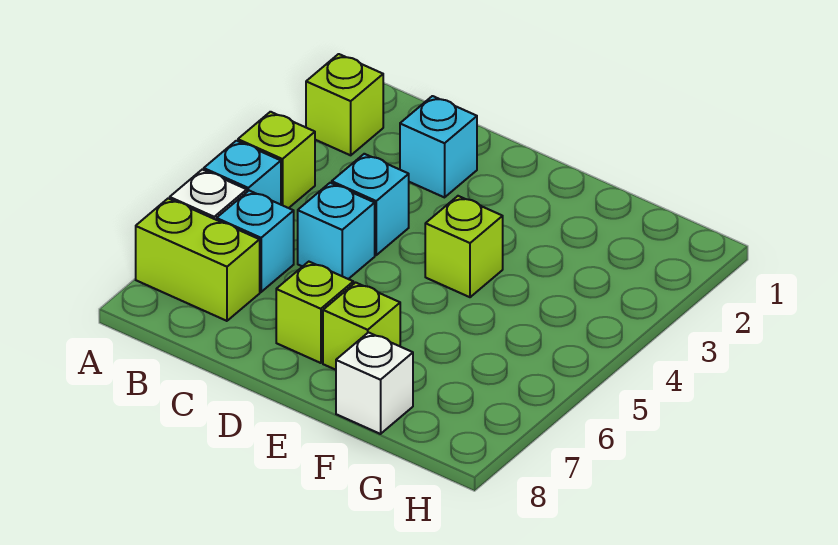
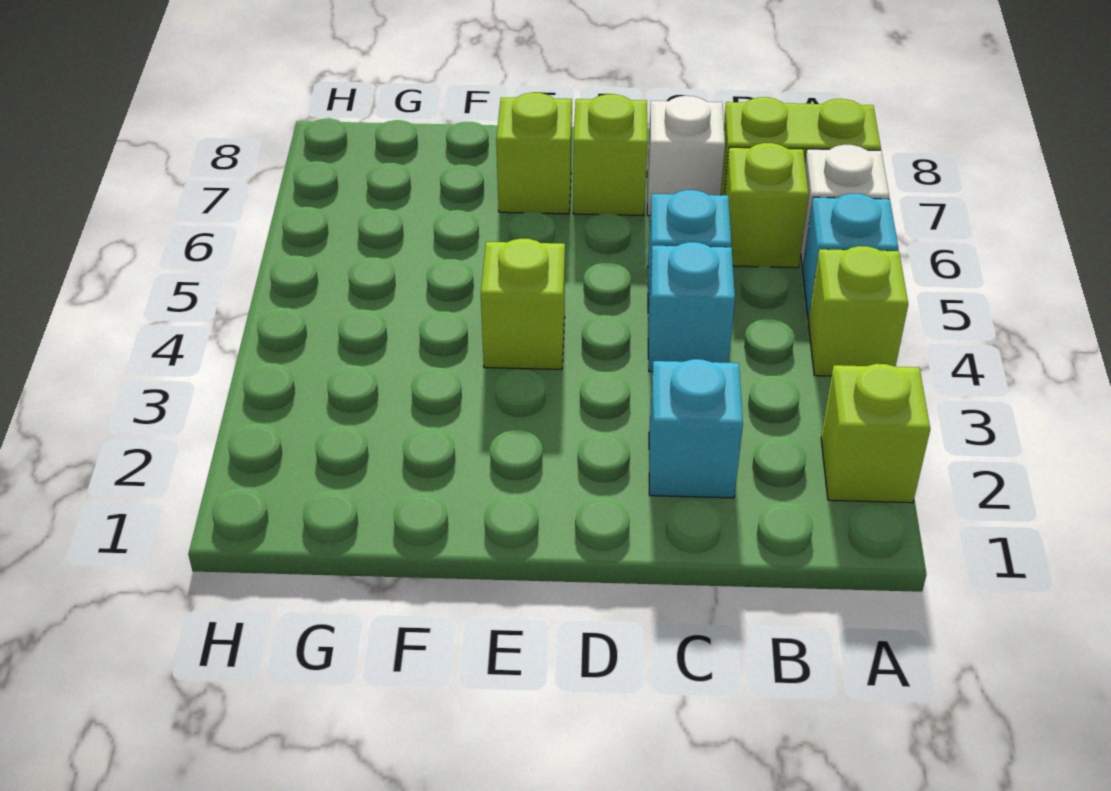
cyan brick B6 level 1 -> lime brick B6 level 1
white brick F8 level 1 -> white brick C7 level 1

